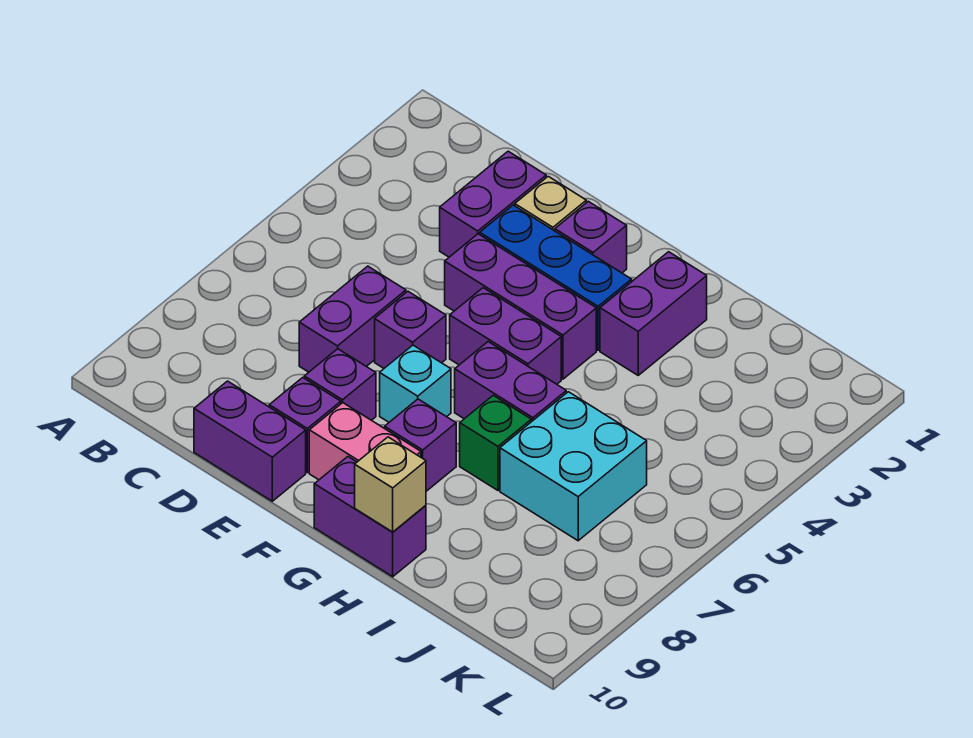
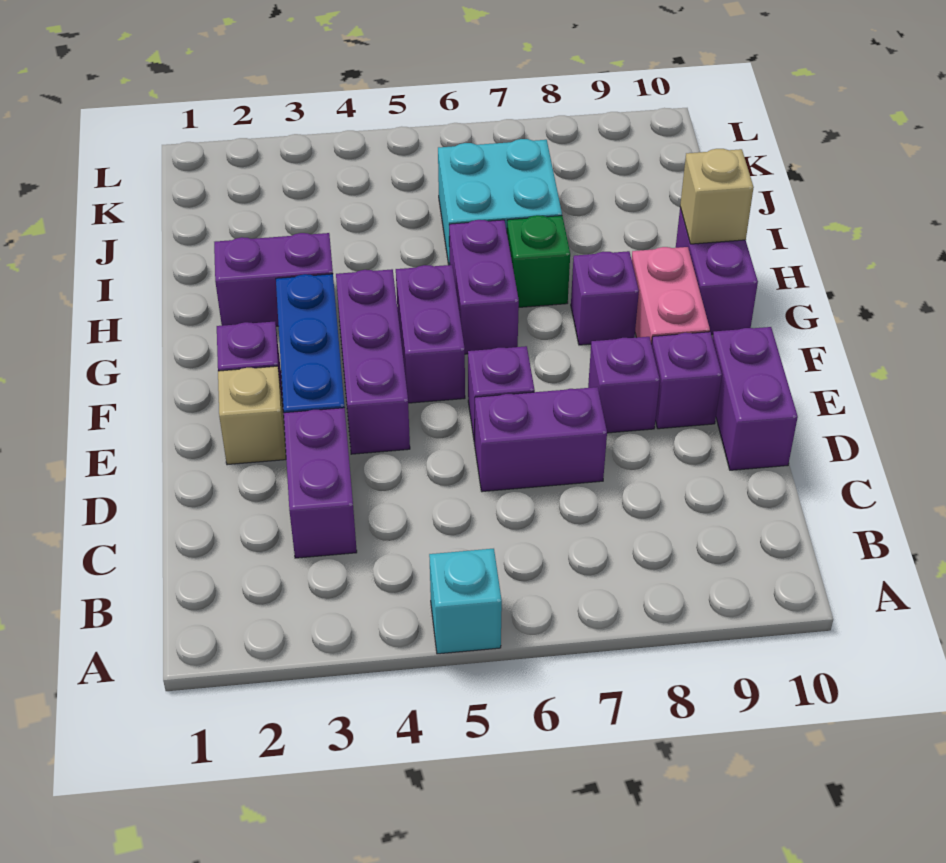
purple brick D2:D3 level 1 -> purple brick C3:D3 level 1
cyan brick F7 level 1 -> cyan brick A5 level 1

